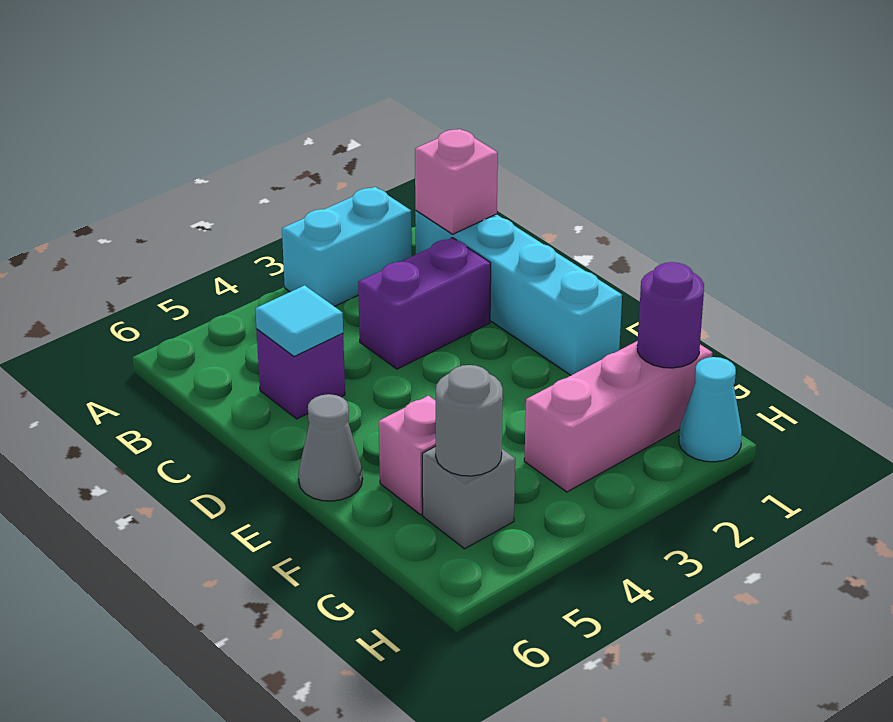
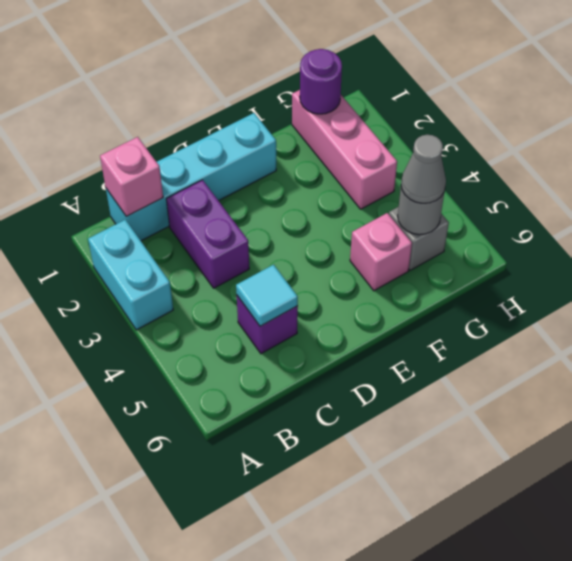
grey cone E6 level 1 -> grey cone G5 level 3
cyan cone H1 level 1 -> none

